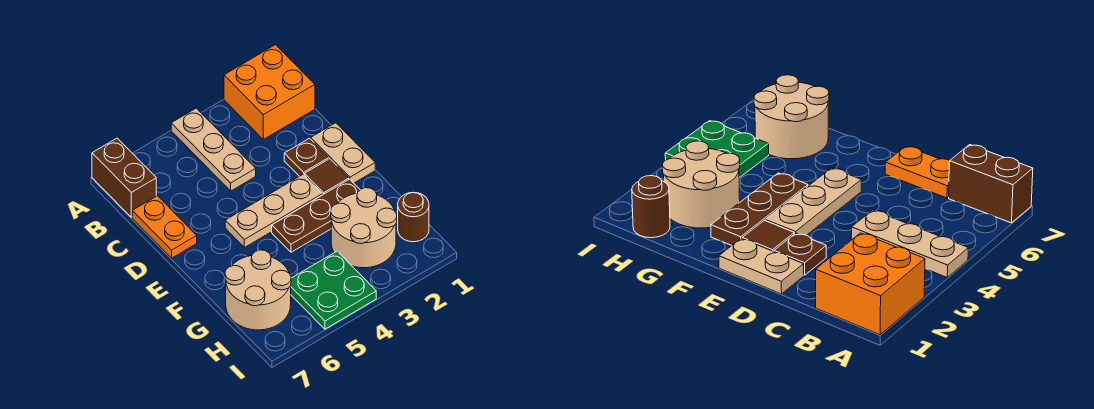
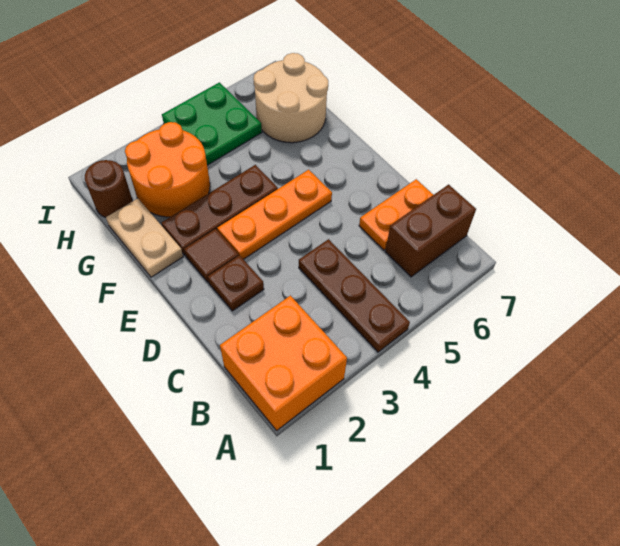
tan plate A4:C4 level 1 -> brown plate A4:C4 level 1
brown brick A7:B7 level 1 -> brown brick B6:B7 level 1
orange plate C7:D7 level 1 -> orange plate C6:C7 level 1
tan plate D1:E1 level 1 -> tan plate F1:G1 level 1
tan plate E3:E5 level 1 -> orange plate E3:E5 level 1
tan round brick G2:H3 level 1 -> orange round brick G2:H3 level 1

